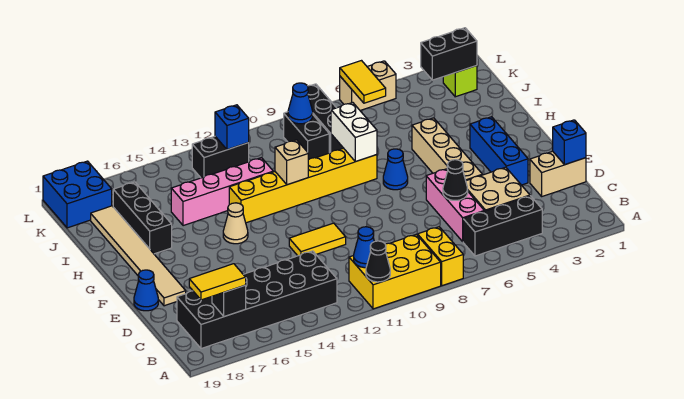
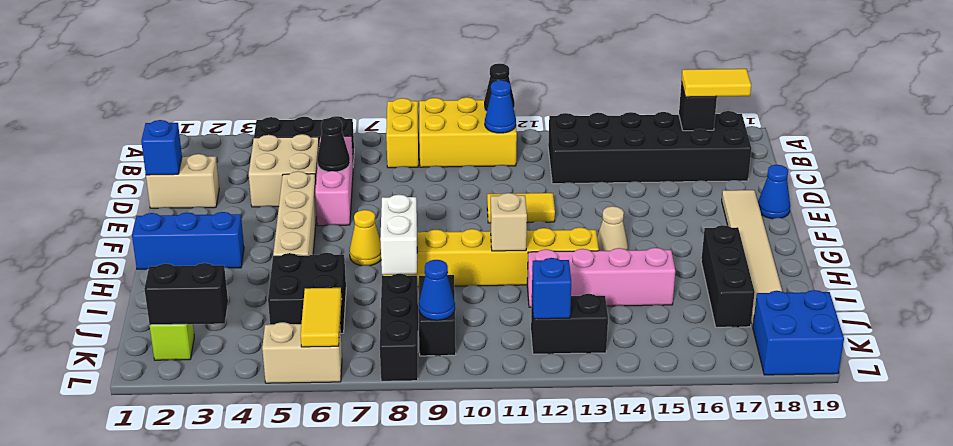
blue brick E3:G3 level 1 -> blue brick G1:G3 level 1
blue cone G7 level 1 -> yellow cone G7 level 1
none -> black brick I5:J6 level 1

